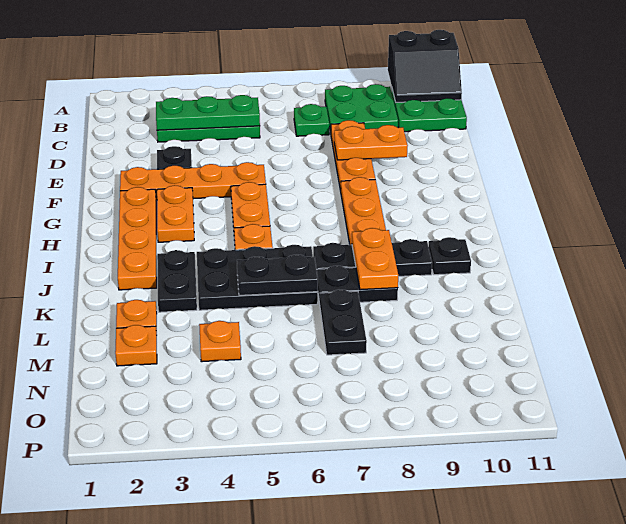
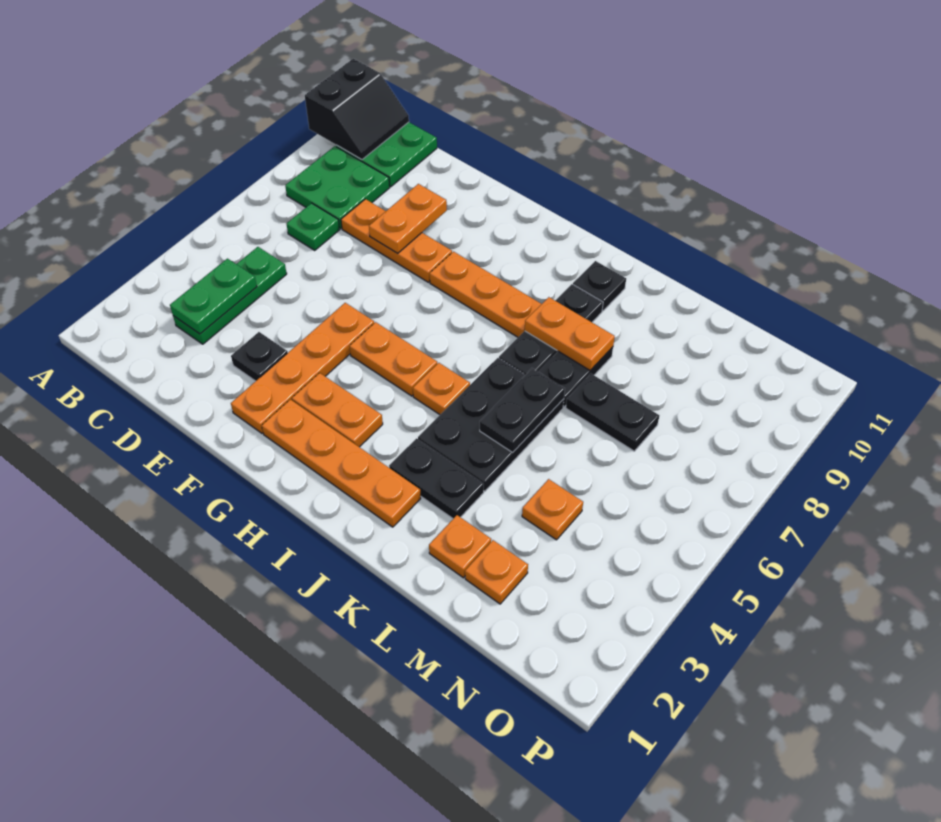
green plate C3:C5 level 2 -> green plate C3:C4 level 2

